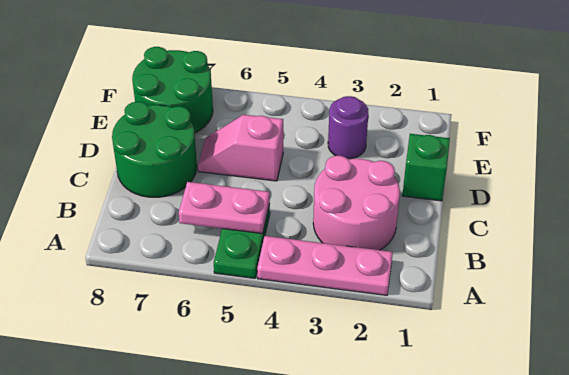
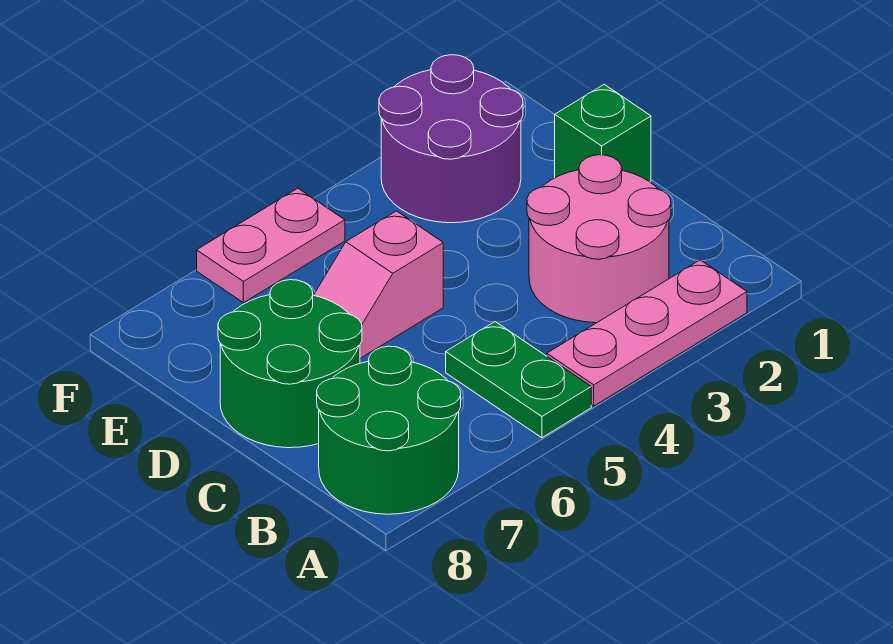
pink plate B5:B6 level 2 -> pink plate F5:F6 level 1
purple round brick E3 level 1 -> purple round brick E2:F3 level 1
green round brick E7:F8 level 1 -> green round brick A7:B8 level 1

